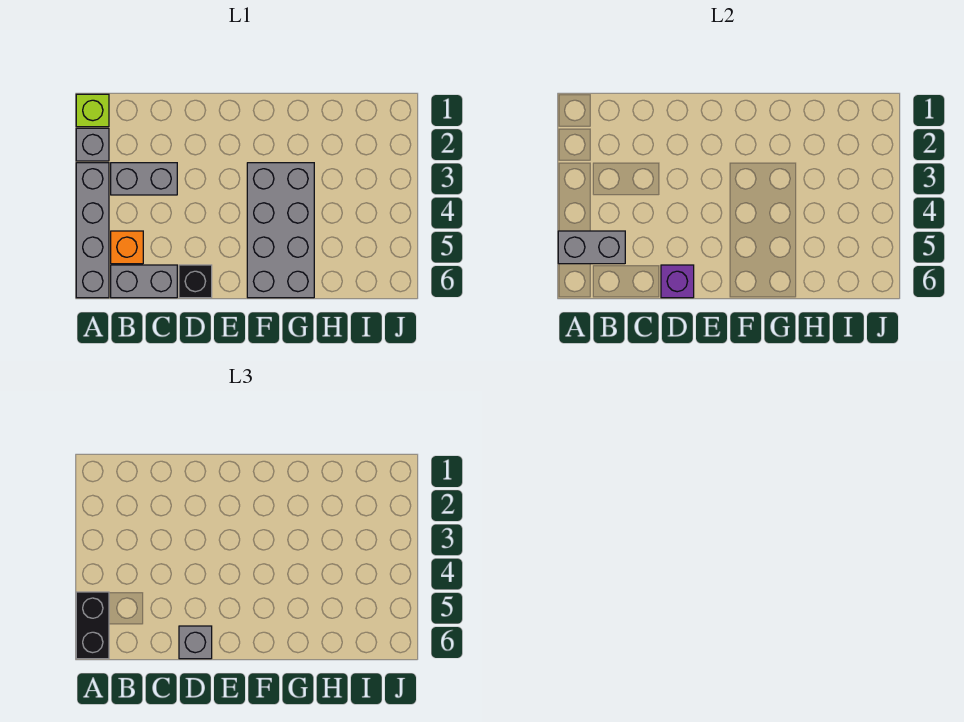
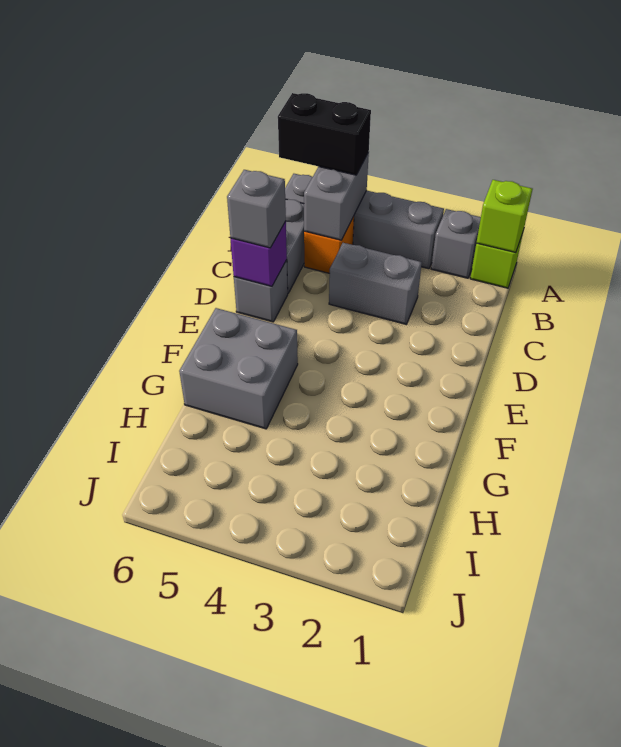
none -> lime brick A1 level 2
grey brick B3:C3 level 1 -> grey brick C3:C4 level 1
black brick D6 level 1 -> grey brick D6 level 1
grey brick F3:G6 level 1 -> grey brick F5:G6 level 1

